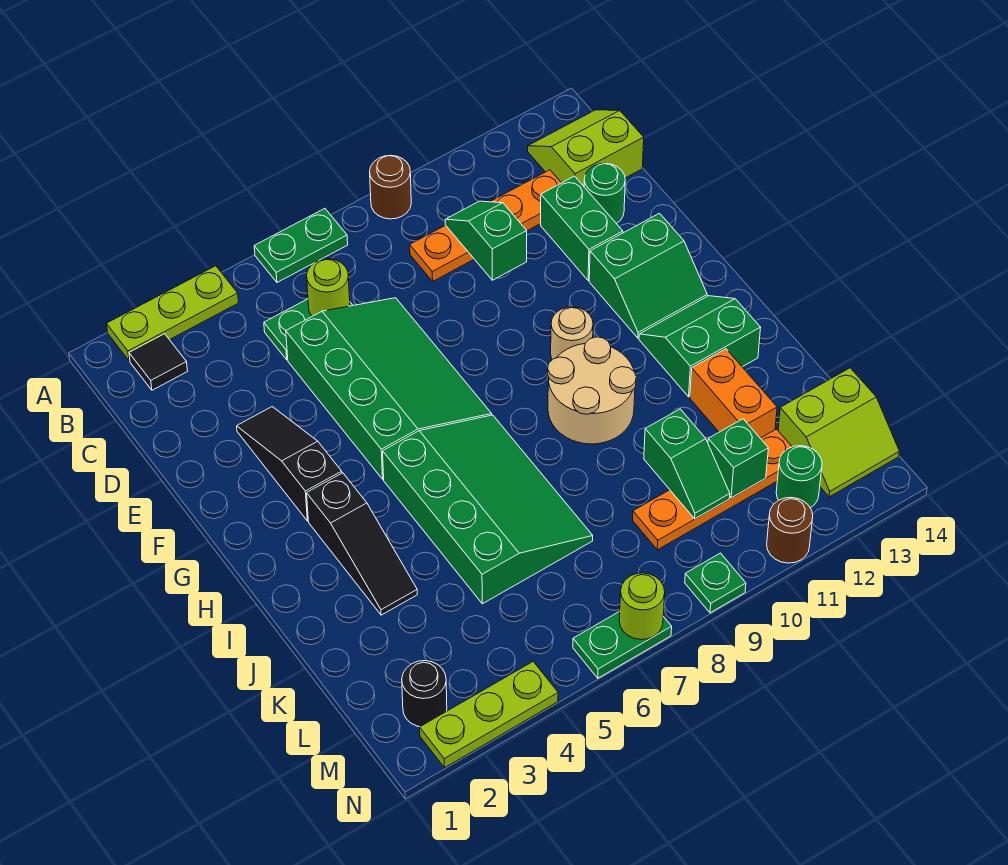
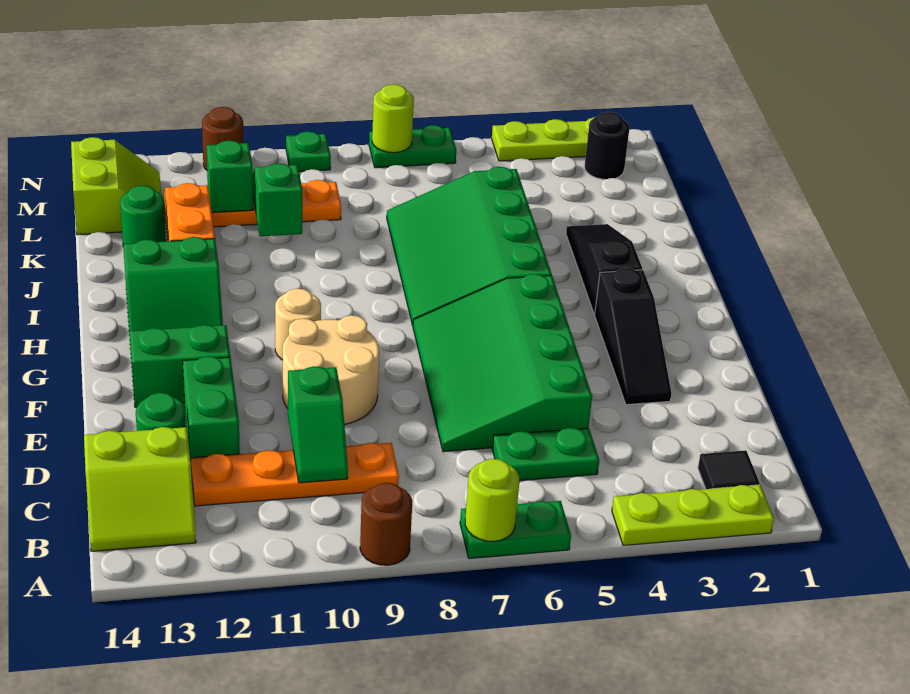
lime round brick C6 level 2 -> lime round brick A7 level 2
tan round brick H9:I10 level 1 -> tan round brick E9:F10 level 1
lime slope L13:M14 level 1 top L -> lime slope L13:M14 level 1 top 14
green round brick M12 level 1 -> green round brick K13 level 1

